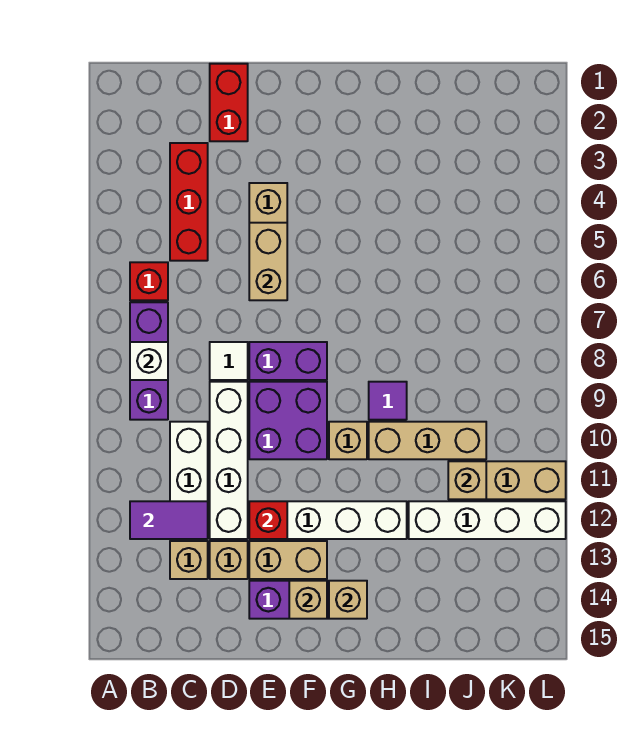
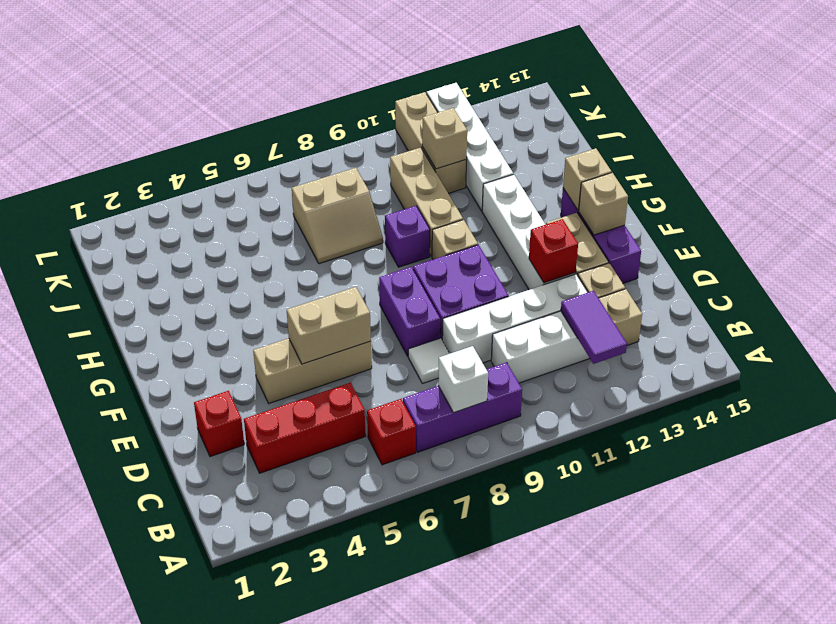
red brick D1:D2 level 1 -> red brick D2 level 1
purple tile H9 level 1 -> purple brick H9 level 1
none -> tan slope I7:J8 level 1 top J

